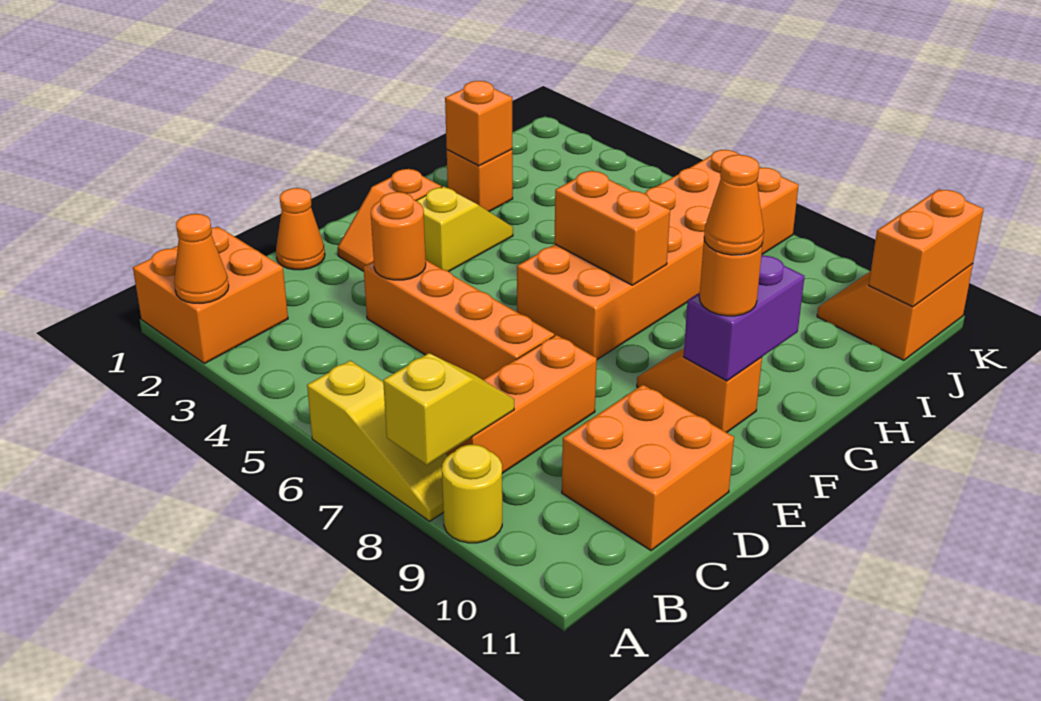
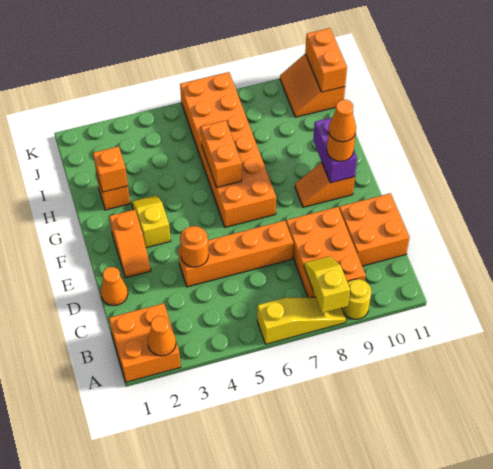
orange brick B8:D8 level 1 -> orange brick B8:D9 level 1
orange brick G6:G7 level 2 -> orange brick G6:H6 level 2

